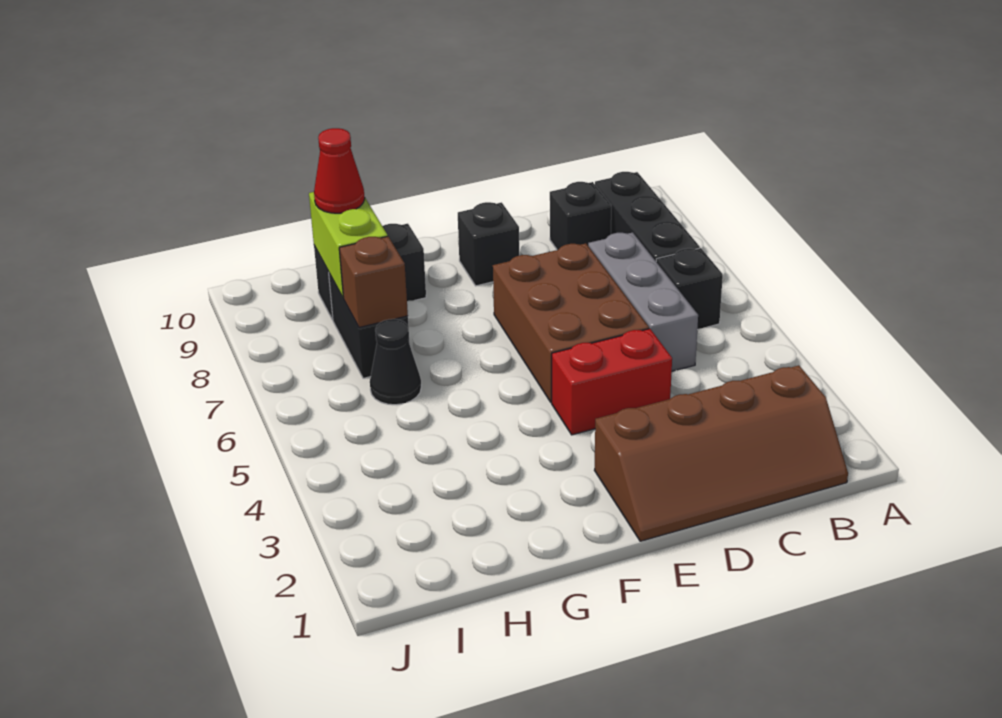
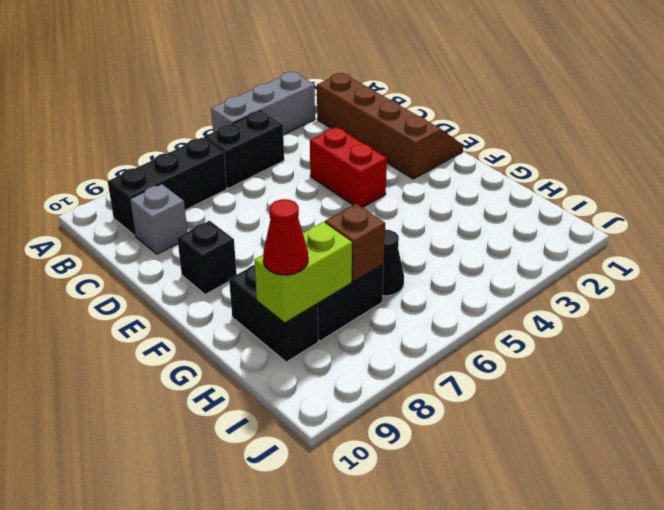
black brick B6 level 1 -> black brick B5:B6 level 1
grey brick C5:C7 level 1 -> grey brick A3:A5 level 1
black brick C9 level 1 -> grey brick C9 level 1
brown brick D5:E7 level 1 -> none

